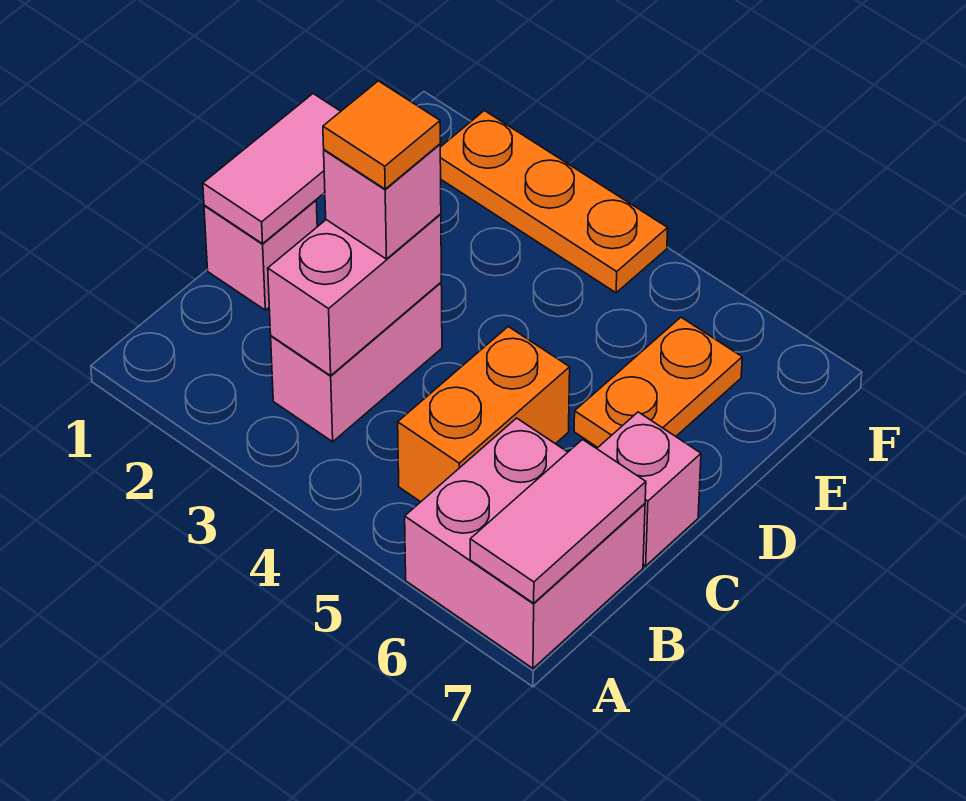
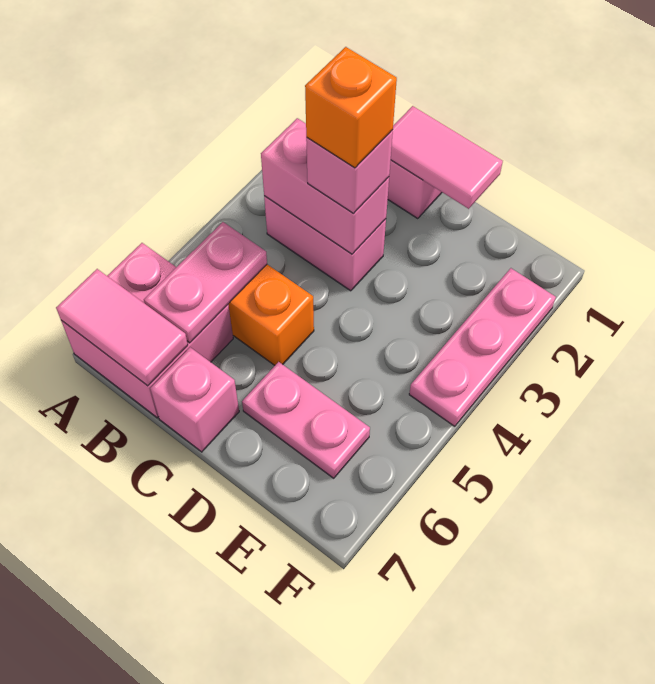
none -> pink plate B5:B6 level 2
orange tile C3 level 4 -> orange brick C3 level 4
orange plate D6:E6 level 1 -> pink plate D6:E6 level 1
orange plate F2:F4 level 1 -> pink plate F2:F4 level 1

